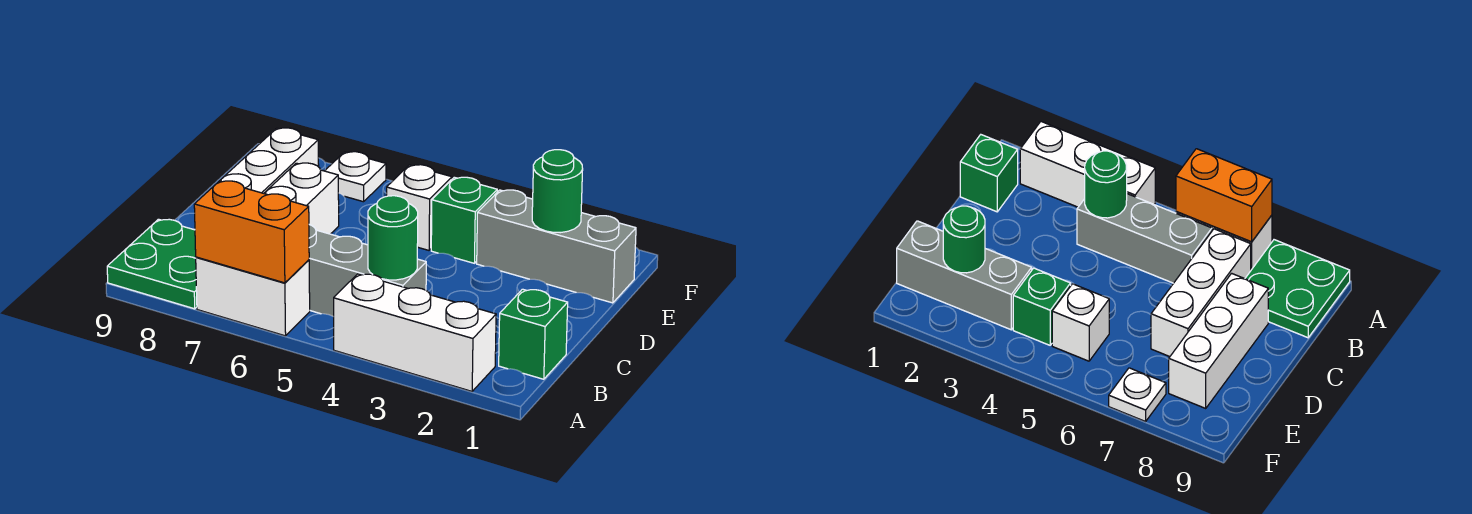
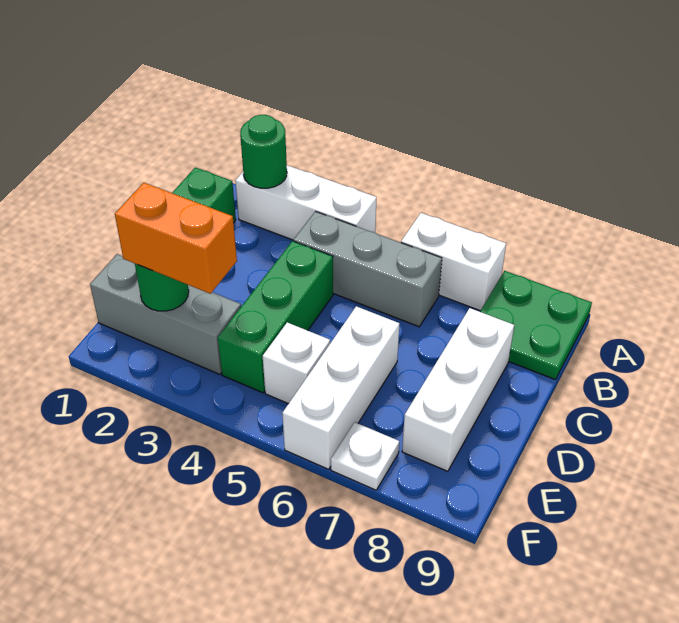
orange brick A6:A7 level 2 -> orange brick E2:E3 level 3
green round brick B4 level 2 -> green round brick A2 level 2
white brick B7:D7 level 1 -> white brick D6:F6 level 1
green brick E4 level 1 -> green brick C4:E4 level 1

